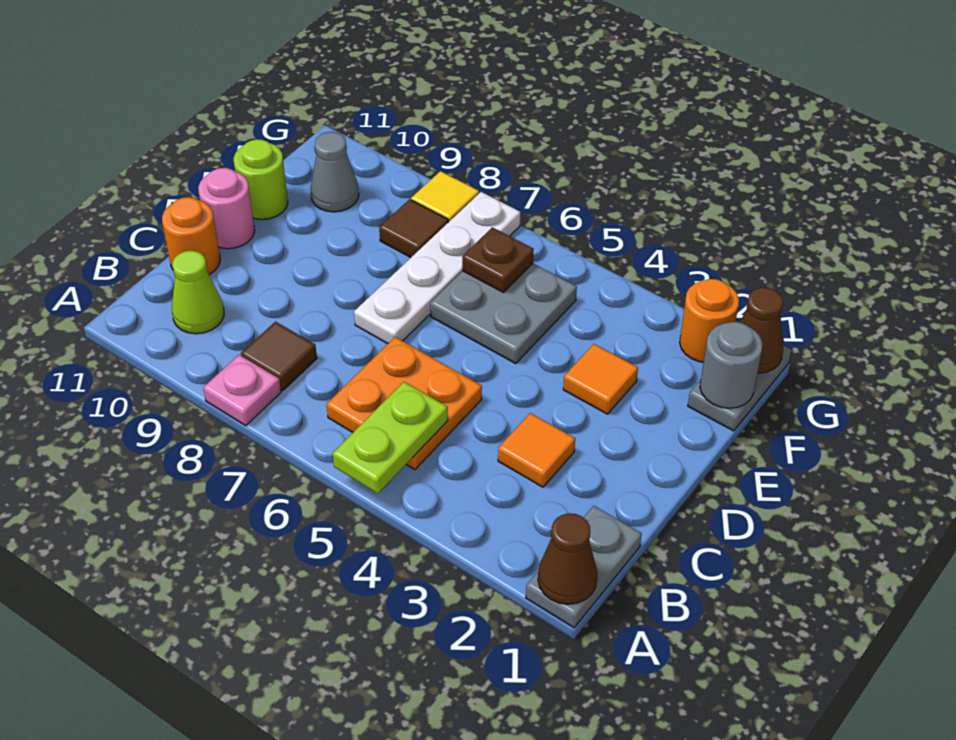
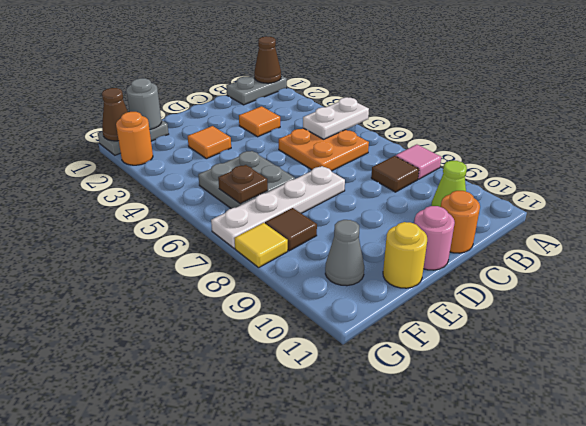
lime plate A5:B5 level 2 -> white plate A5:B5 level 2
pink plate A8 level 1 -> pink tile A8 level 1
lime round brick E11 level 1 -> yellow round brick E11 level 1

